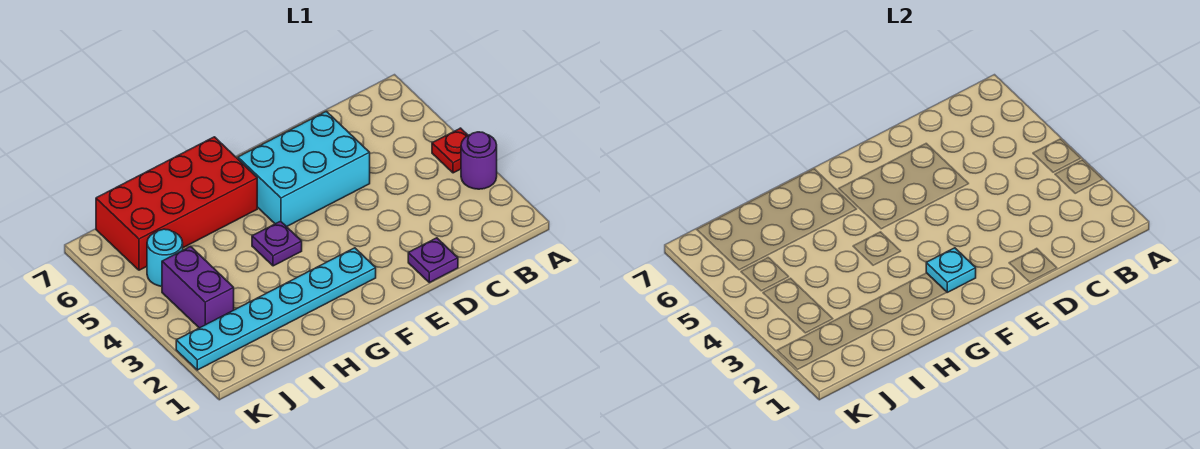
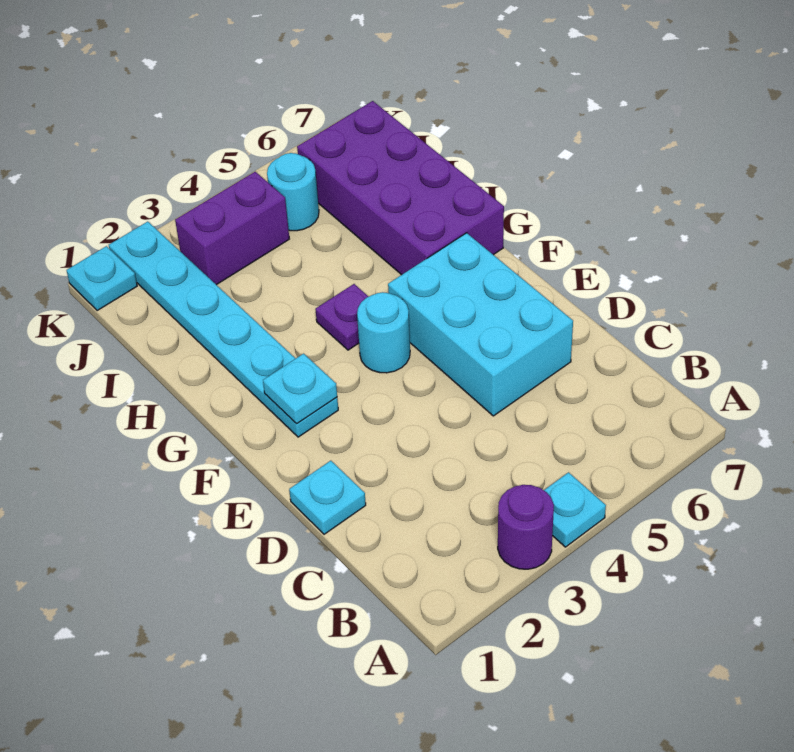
red plate A4 level 1 -> cyan plate A4 level 1
purple plate D1 level 1 -> cyan plate D1 level 1
none -> cyan round brick F4 level 1
red brick G6:J7 level 1 -> purple brick G6:J7 level 1
none -> cyan plate K1 level 1

